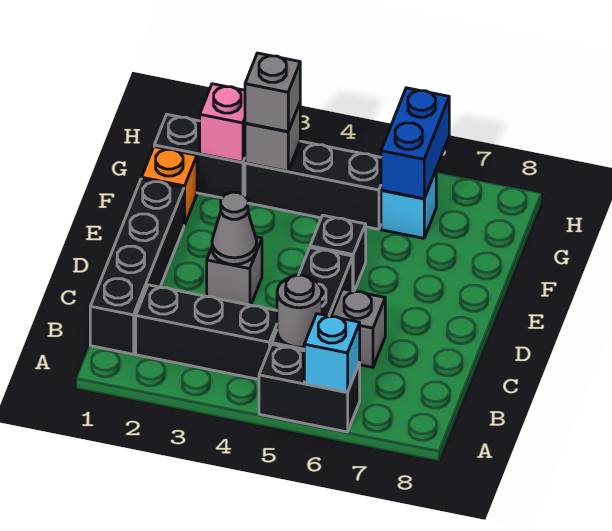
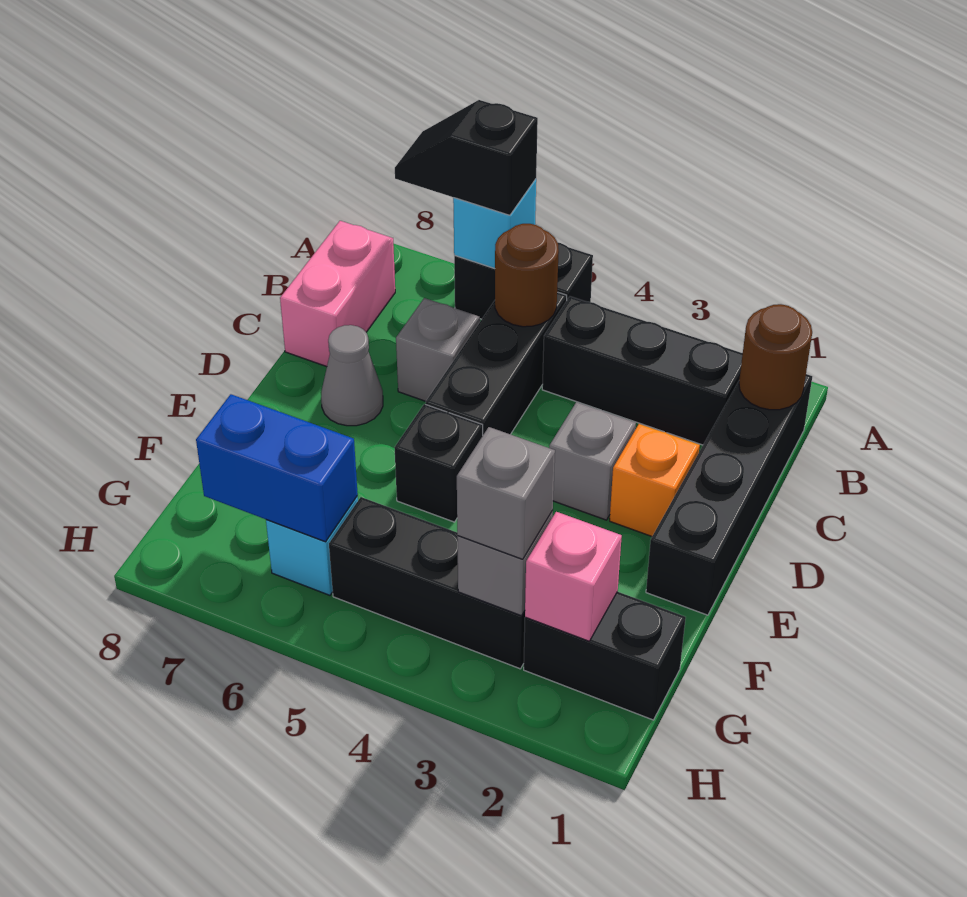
none -> black slope A6:A7 level 3 top 6
none -> brown round brick B1 level 2
grey round brick B5 level 2 -> brown round brick B5 level 2
none -> pink brick B8:C8 level 1
grey cone D3 level 2 -> grey cone D7 level 1
orange brick F1 level 1 -> orange brick D2 level 1
blue brick G6:H6 level 2 -> blue brick G6:G7 level 2

